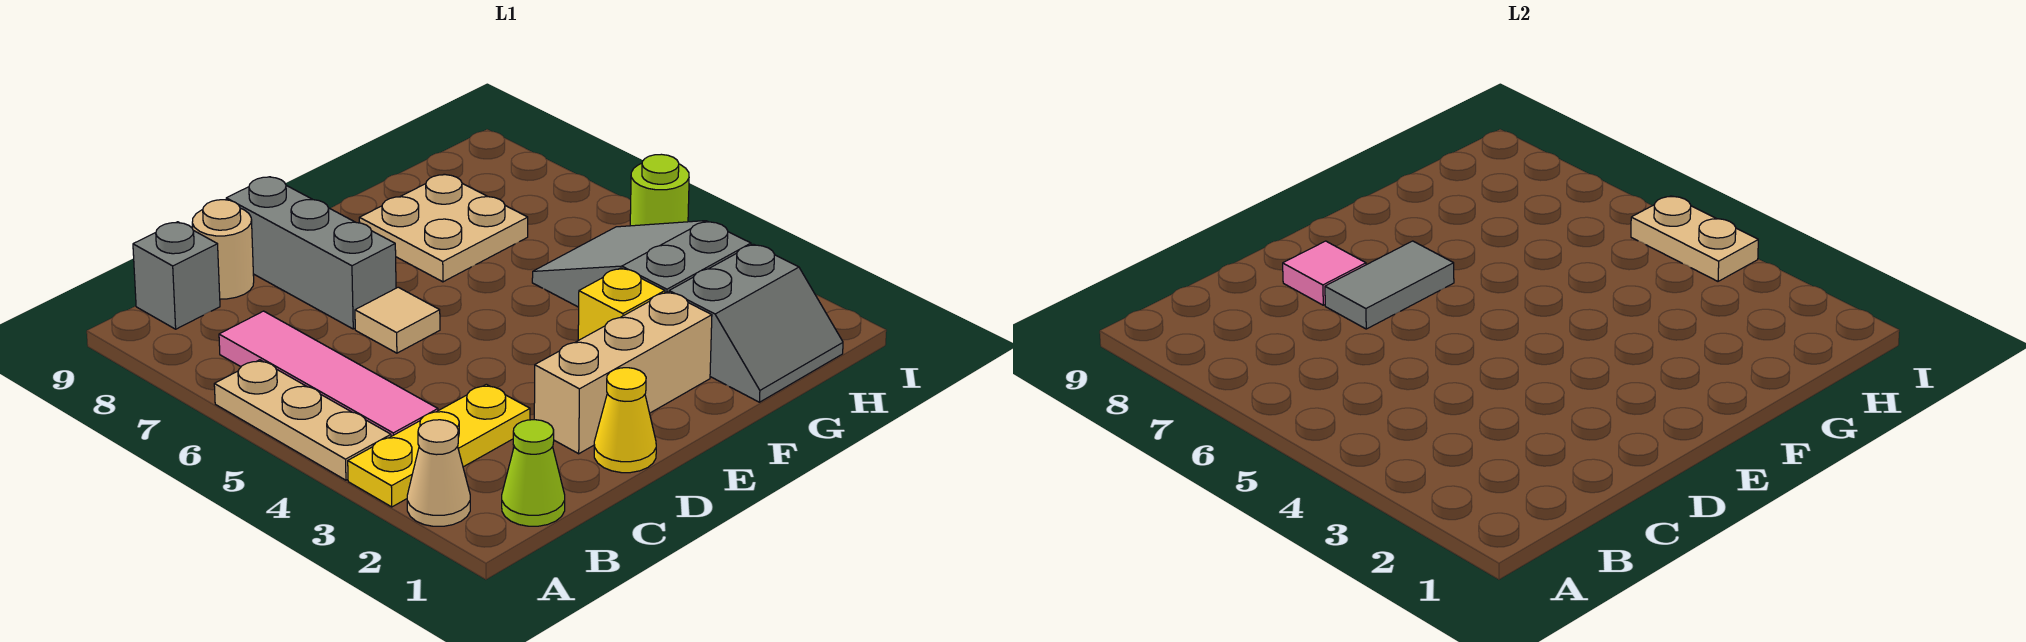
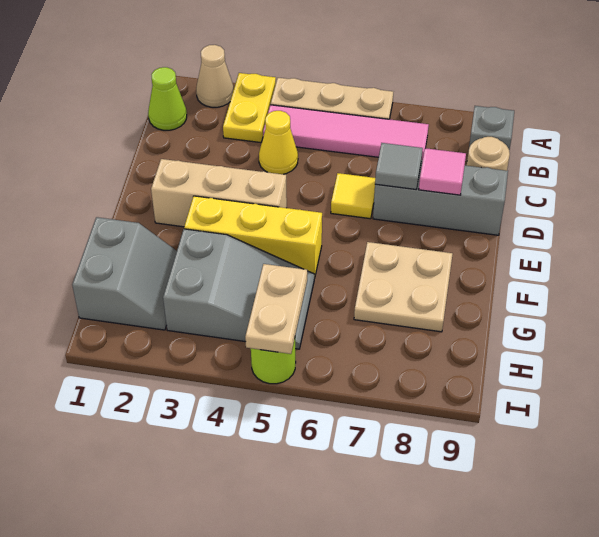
yellow plate A3:C3 level 1 -> yellow plate A3:B3 level 1
yellow cone D1 level 1 -> yellow cone C4 level 1
tan brick D2:F2 level 1 -> tan brick E2:E4 level 1
tan tile D6 level 1 -> yellow tile D6 level 1
grey tile D7:E7 level 2 -> grey tile D7 level 2
yellow brick F3 level 1 -> yellow brick F3:F5 level 1
grey slope G1:H2 level 1 top 2 -> grey slope G1:H2 level 1 top 1
tan plate I4:I5 level 2 -> tan plate H5:I5 level 2

